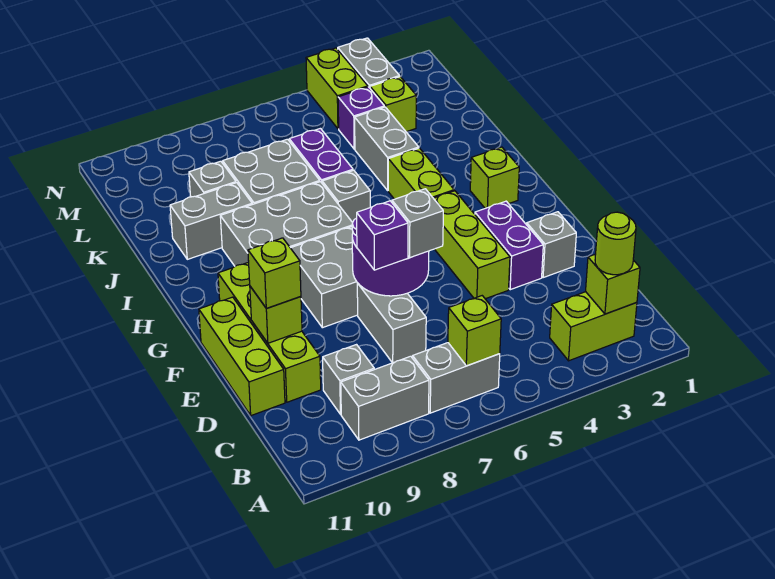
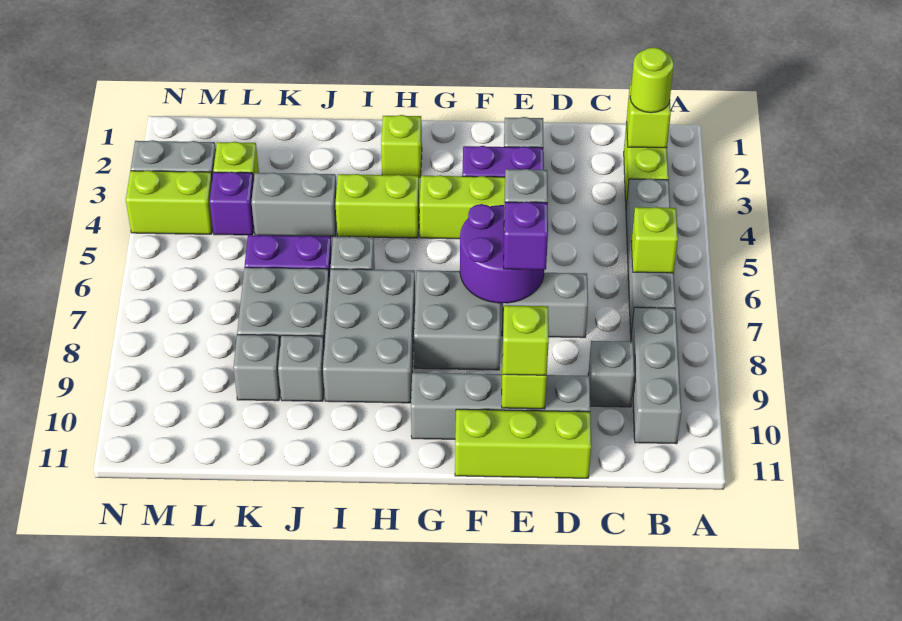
grey brick B6:B7 level 1 -> grey brick B4:B7 level 1
grey brick B8:B9 level 1 -> grey brick B8:B10 level 1
lime brick D10:G10 level 1 -> grey brick D10:G10 level 1
grey brick J9:J10 level 1 -> grey brick J9 level 1

